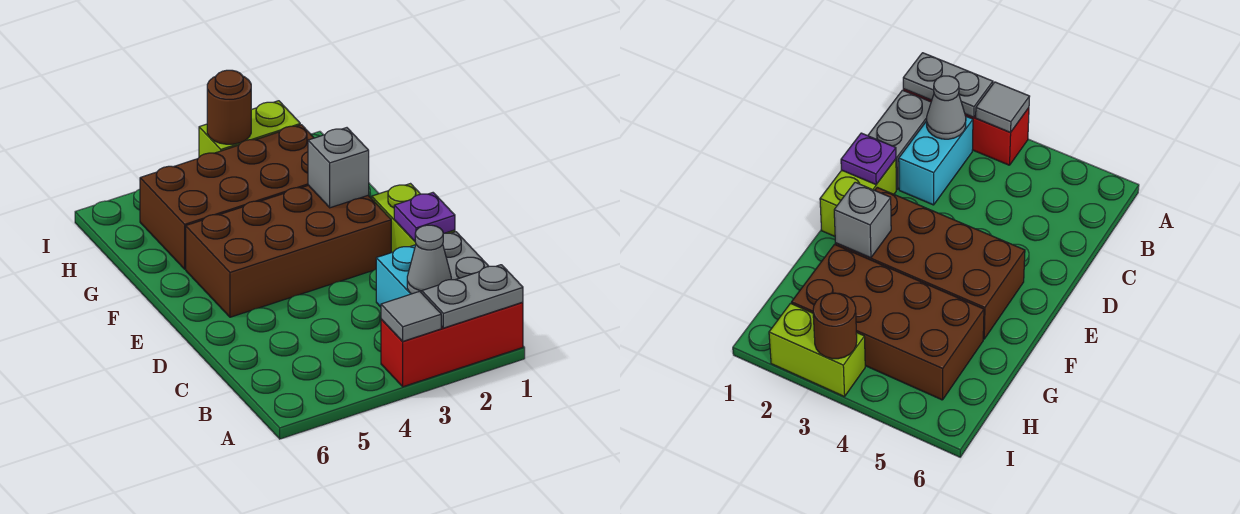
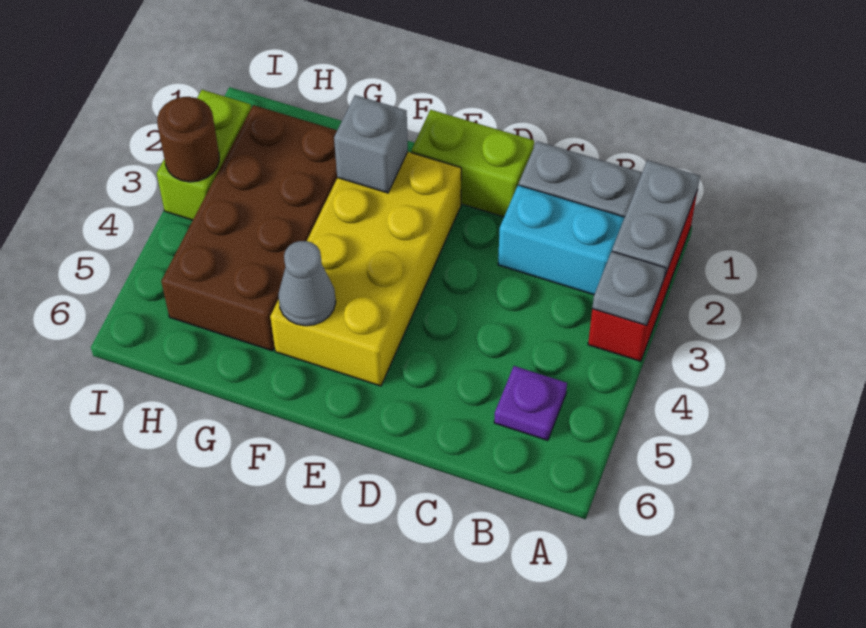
grey tile A3 level 2 -> grey plate A3 level 2
grey cone B2 level 2 -> grey cone F5 level 2
purple plate D1 level 2 -> purple plate B5 level 1
brown brick E2:F5 level 1 -> yellow brick E2:F5 level 1

